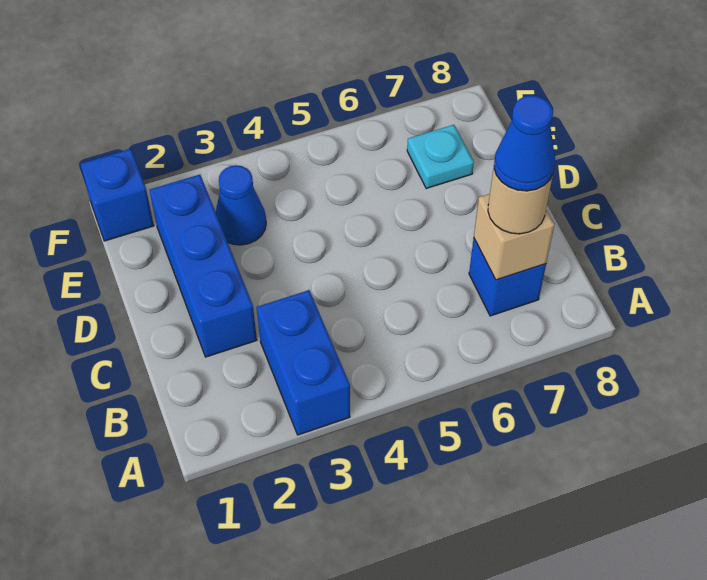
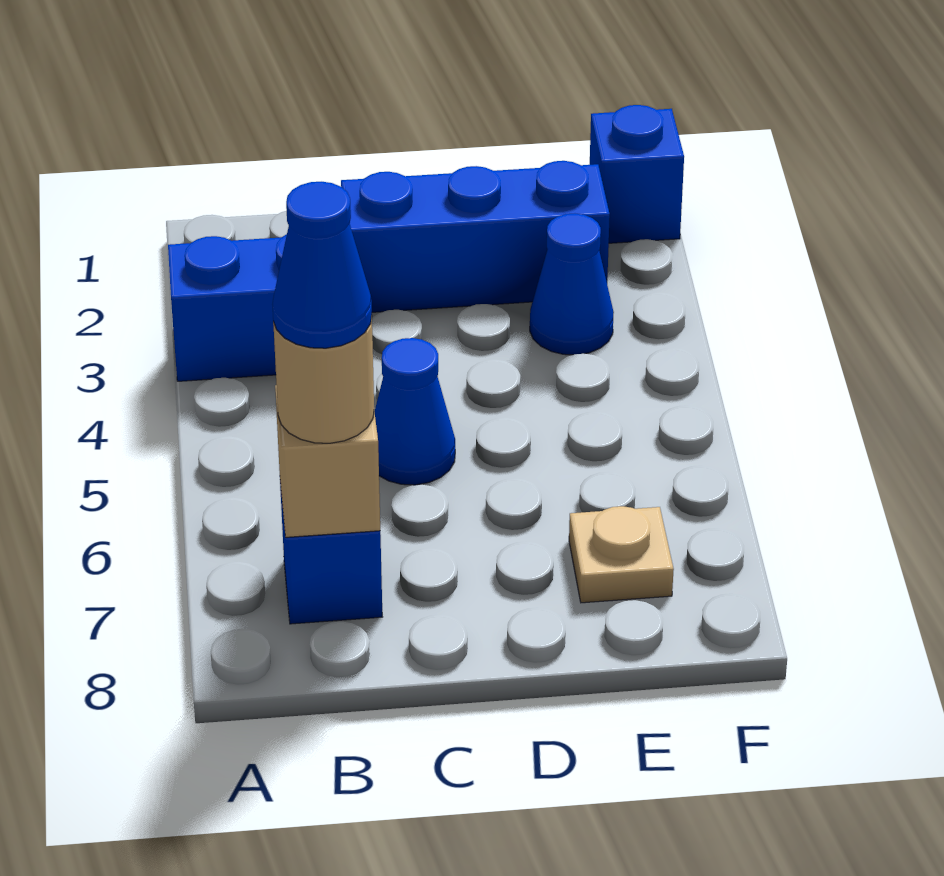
none -> blue cone C5 level 1
cyan plate E7 level 1 -> tan plate E7 level 1

